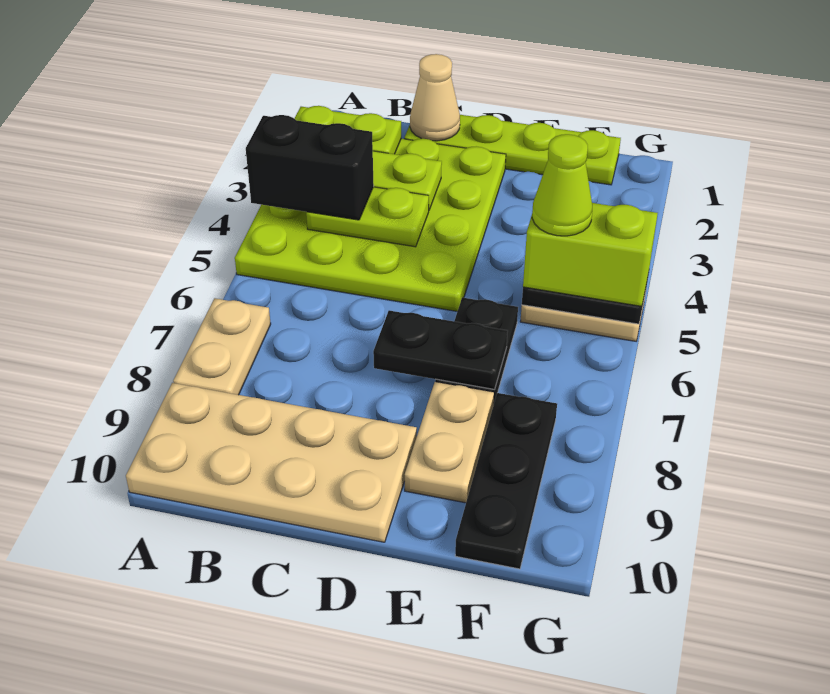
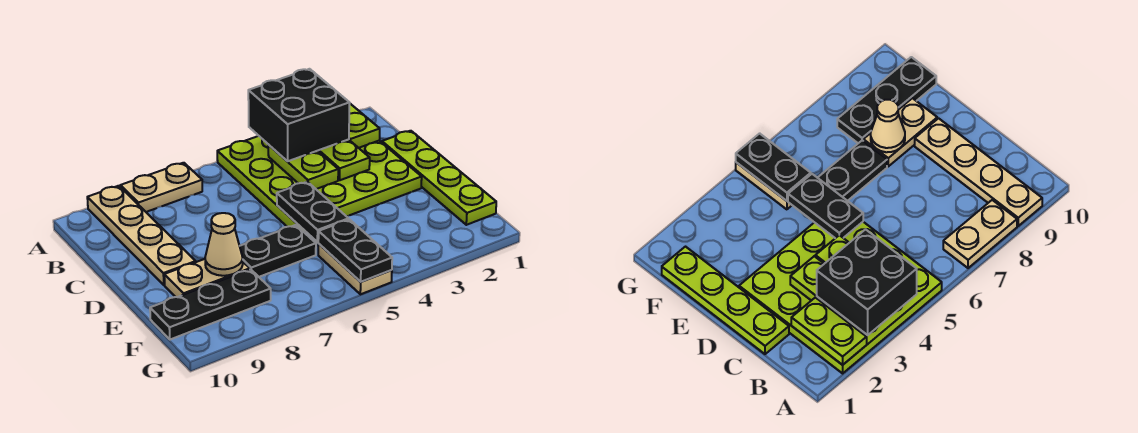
black brick A4:B4 level 3 -> black brick A3:B4 level 3
tan plate A9:D10 level 1 -> tan plate A9:D9 level 1
tan cone C1 level 2 -> tan cone E8 level 2
black plate D7:E7 level 2 -> black plate D5:E5 level 2
lime brick F5:G5 level 3 -> none
lime cone F5 level 4 -> none

